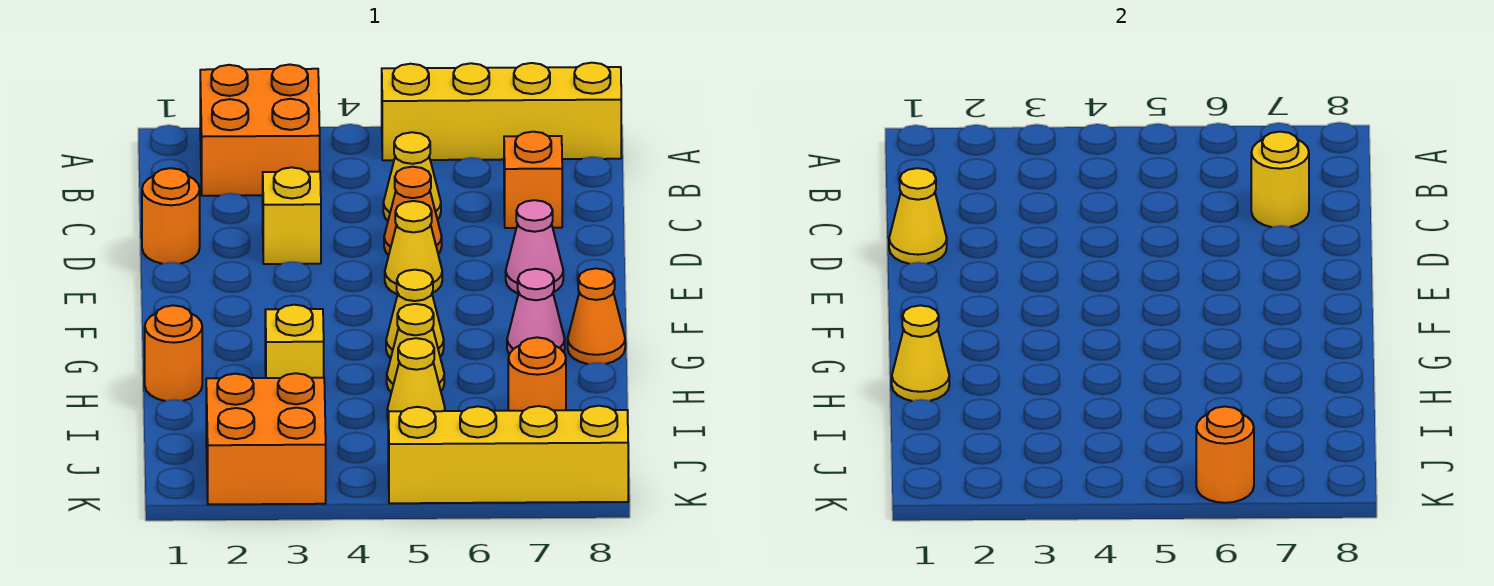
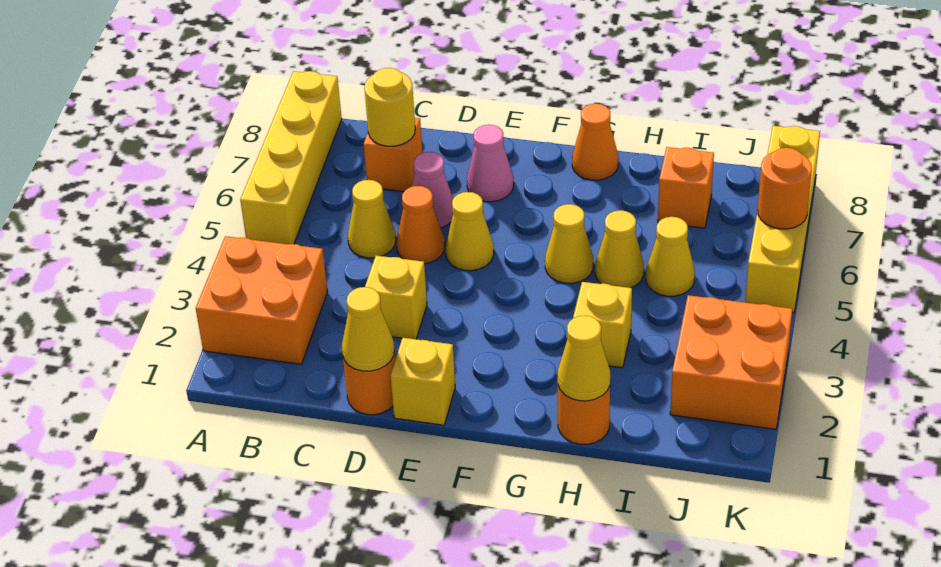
none -> yellow brick E1 level 1
pink cone G7 level 1 -> pink cone D6 level 1
orange round brick I7 level 1 -> orange brick I7 level 1

